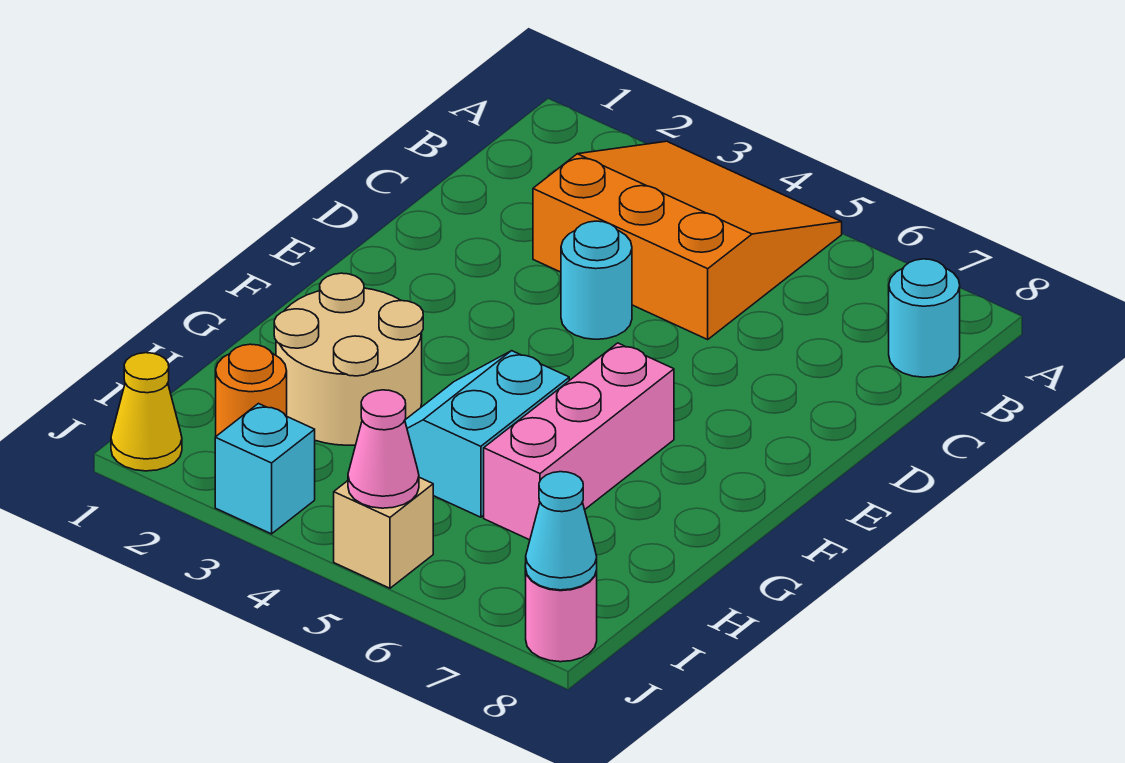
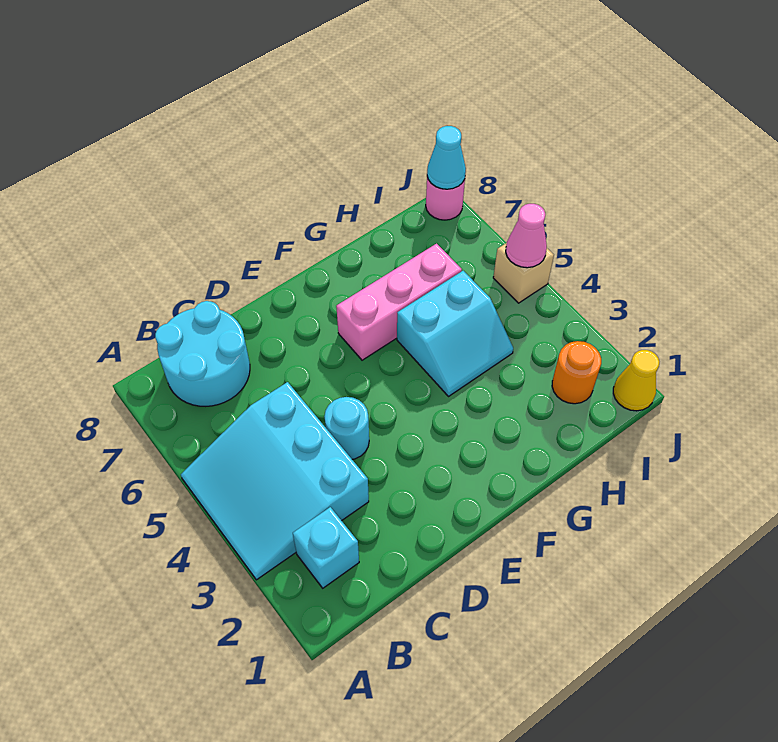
orange slope A3:C5 level 1 top C -> cyan slope A3:C5 level 1 top C
cyan round brick B8 level 1 -> cyan round brick B7:C8 level 1
tan round brick G2:H3 level 1 -> none
cyan brick J3 level 1 -> cyan brick B2 level 1

